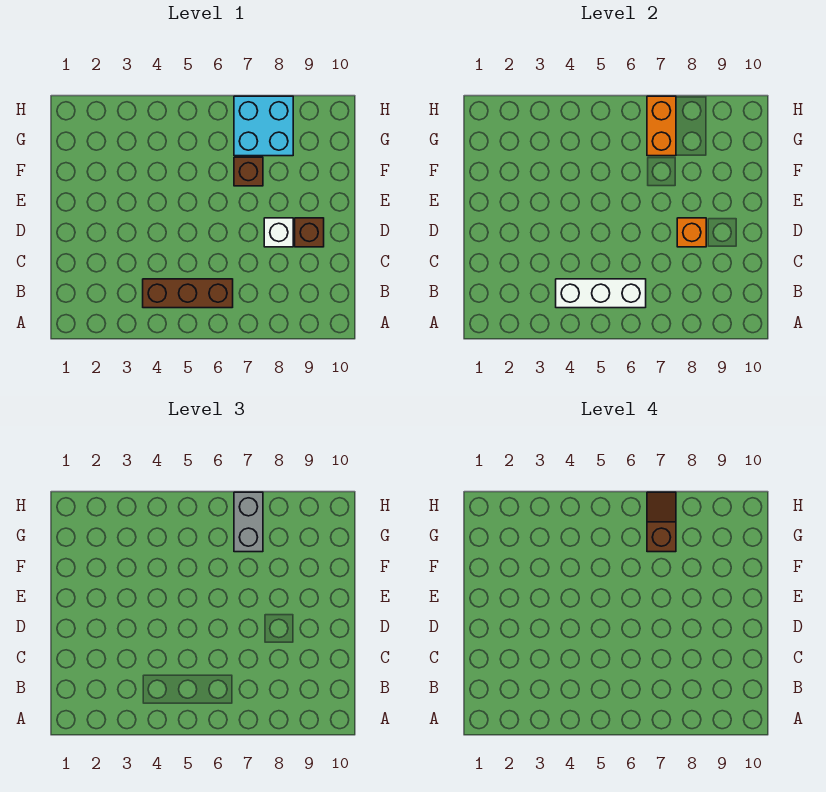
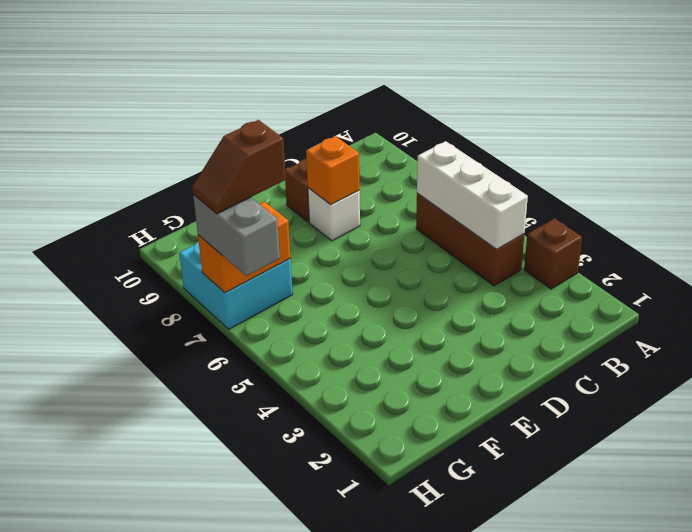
brown brick F7 level 1 -> brown brick A3 level 1
grey brick G7:H7 level 3 -> grey brick H6:H7 level 3

